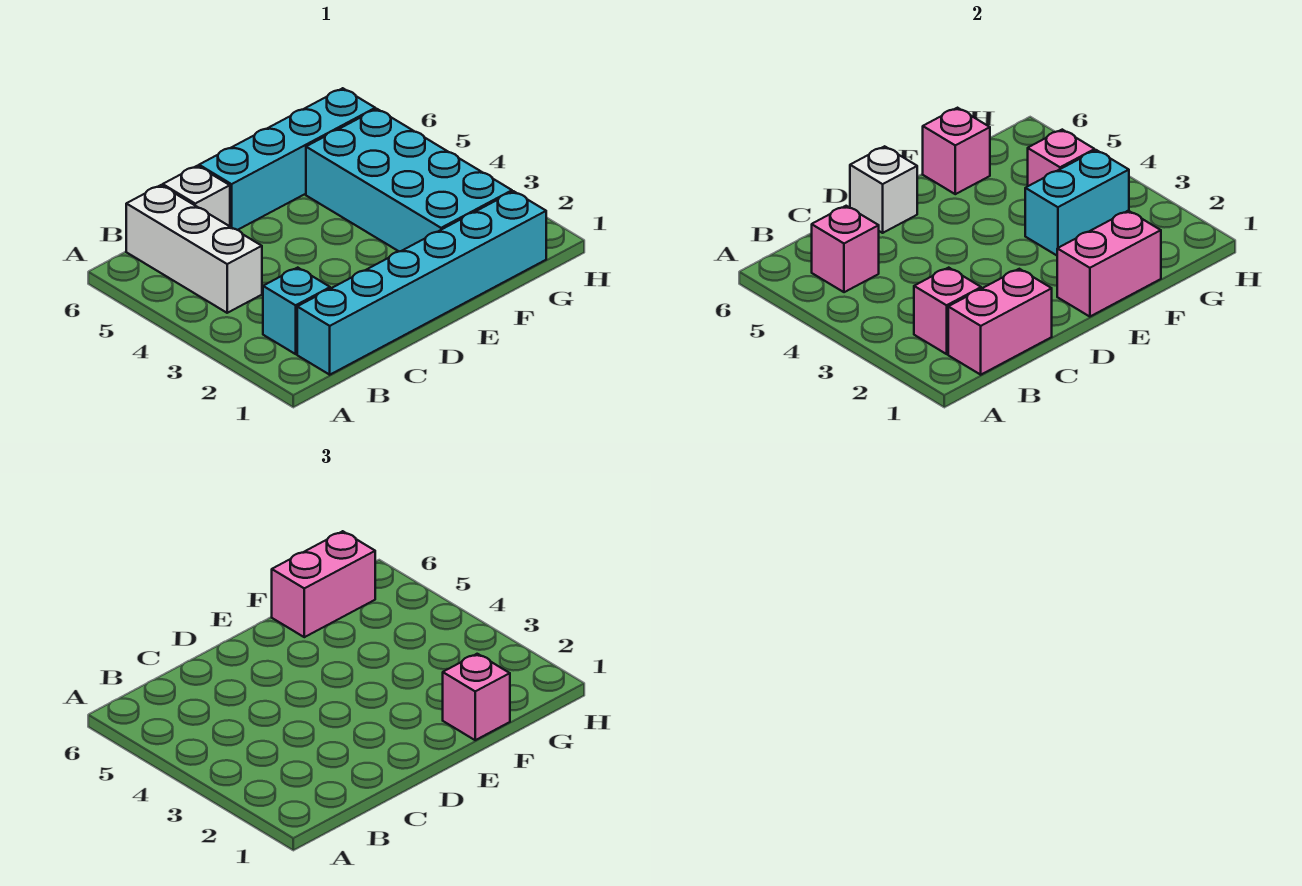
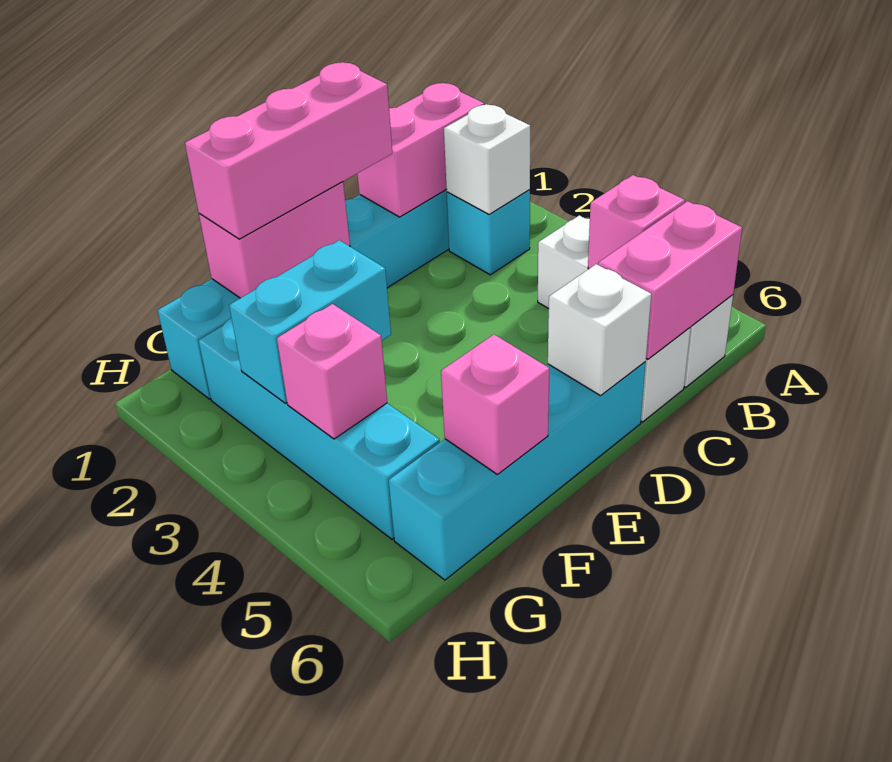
pink brick B2 level 2 -> white brick B2 level 2
pink brick F1 level 3 -> pink brick D1:F1 level 3
cyan brick F2:G5 level 1 -> cyan brick G2:G5 level 1
pink brick F6:G6 level 3 -> pink brick B6:C6 level 2

